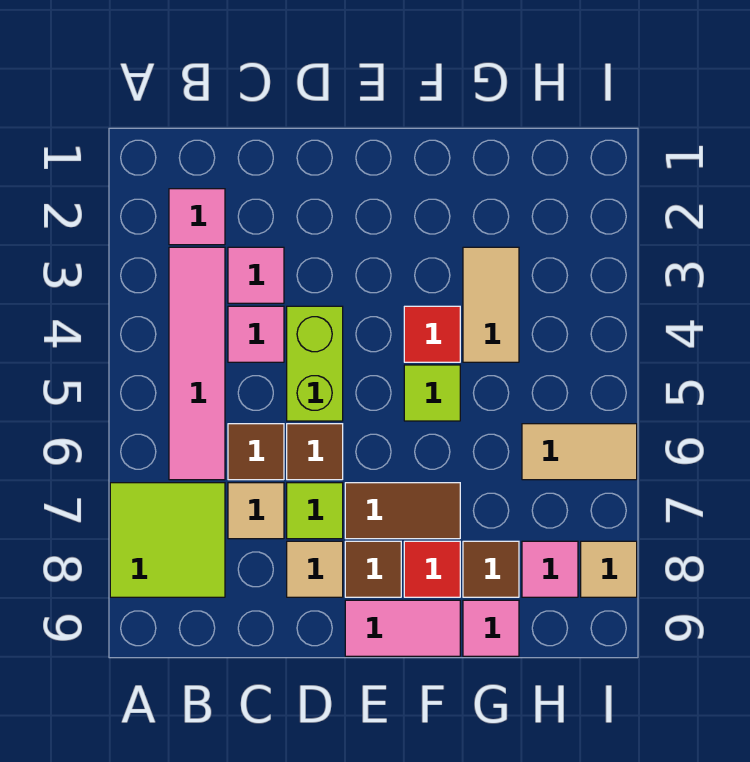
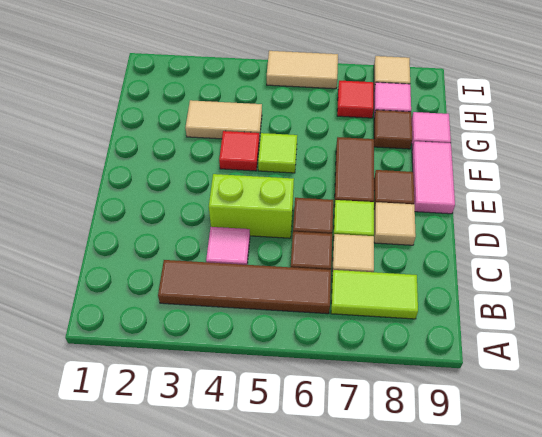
lime tile A7:B8 level 1 -> lime tile B7:B8 level 1
pink tile B2 level 1 -> none
pink tile B3:B6 level 1 -> brown tile B3:B6 level 1
pink tile C3 level 1 -> none
red tile F8 level 1 -> red tile H7 level 1
tan tile H6:I6 level 1 -> tan tile I5:I6 level 1

